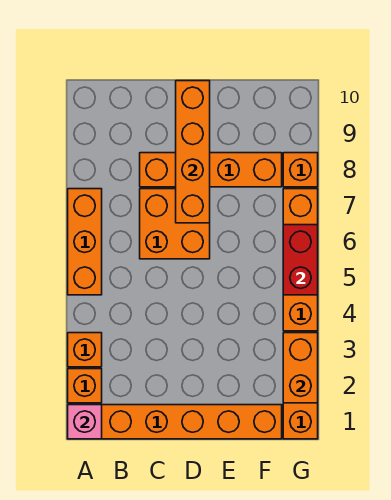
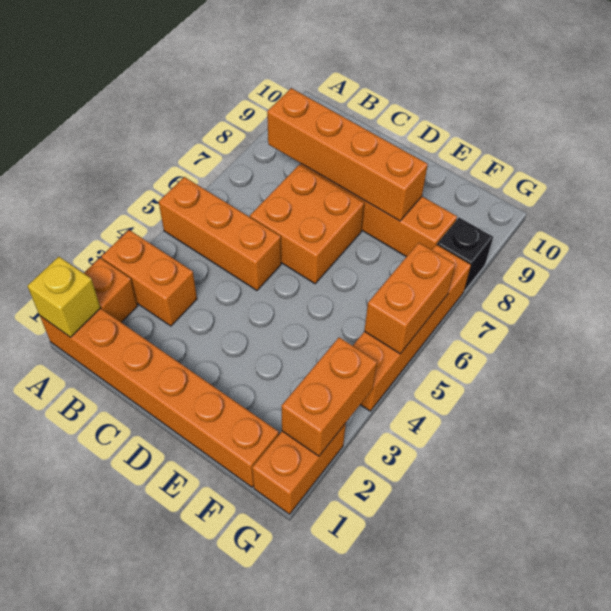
pink brick A1 level 2 -> yellow brick A1 level 2
orange brick A3 level 1 -> orange brick A3:B3 level 1
orange brick A5:A7 level 1 -> orange brick A5:C5 level 1
orange brick D7:D10 level 2 -> orange brick B8:E8 level 2
red brick G5:G6 level 2 -> orange brick G5:G6 level 2
orange brick G8 level 1 -> black brick G8 level 1

